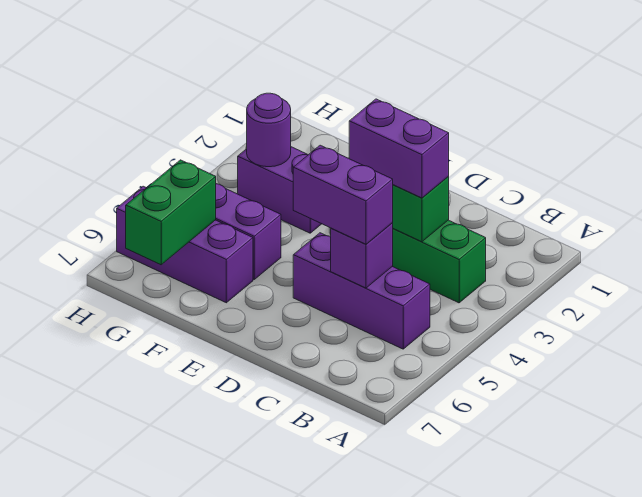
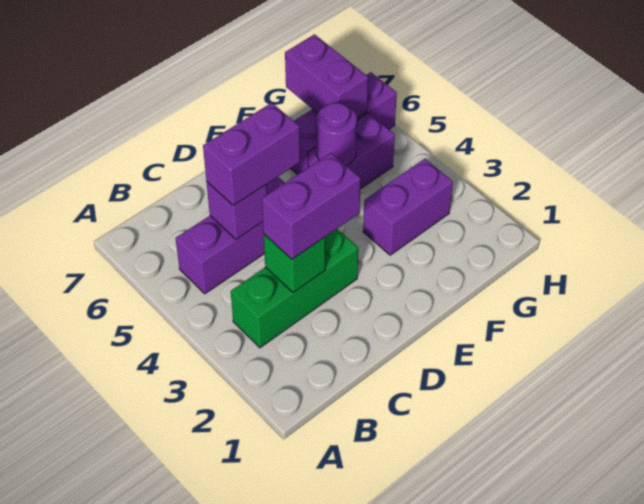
purple round brick G3 level 2 -> purple round brick F5 level 2
green brick G6:G7 level 2 -> purple brick G6:G7 level 2

